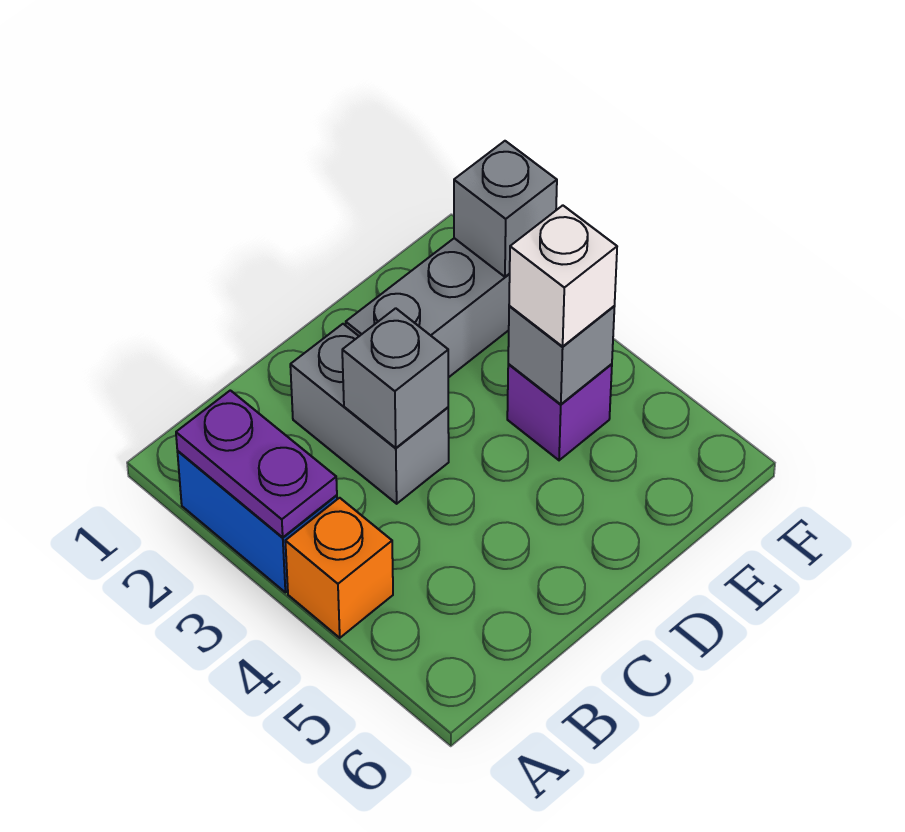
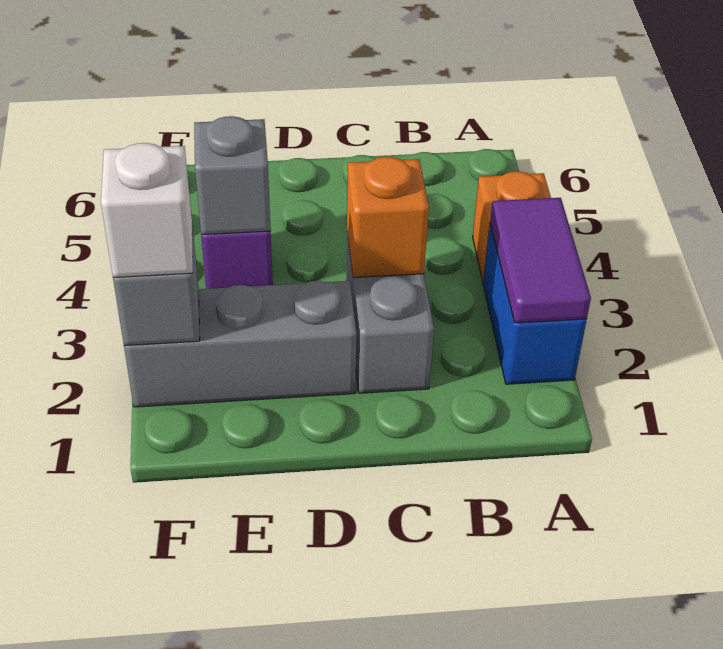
purple plate A2:A3 level 2 -> purple tile A2:A3 level 2
grey brick C3 level 2 -> orange brick C3 level 2
white brick E4 level 3 -> white brick F2 level 3

